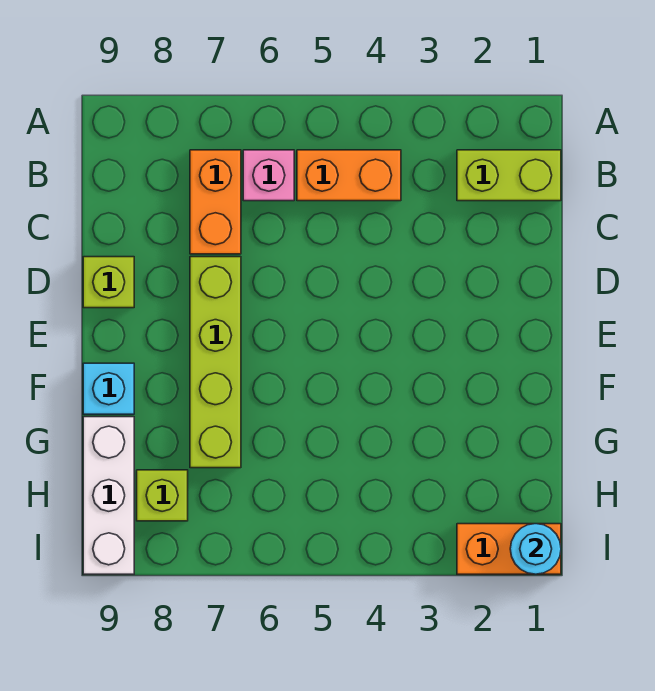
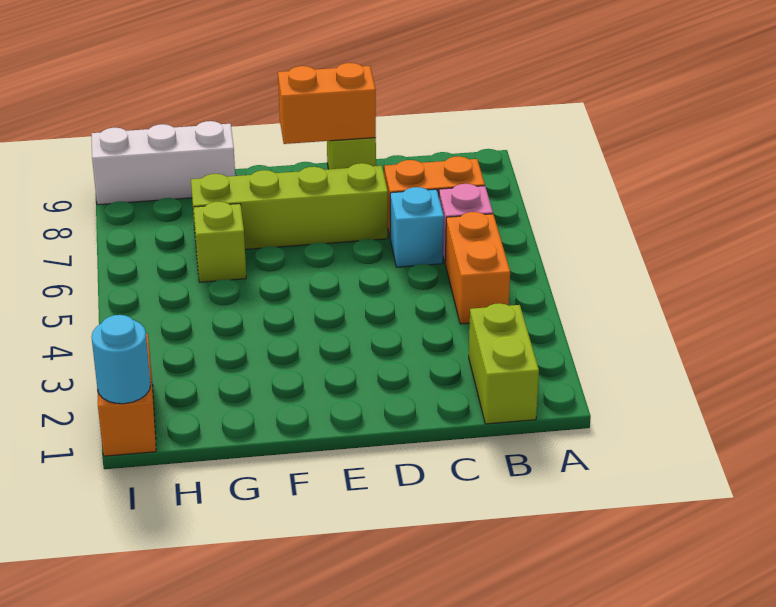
none -> orange brick D9:E9 level 2
cyan brick F9 level 1 -> cyan brick C6 level 1
lime brick H8 level 1 -> lime brick G6 level 1

